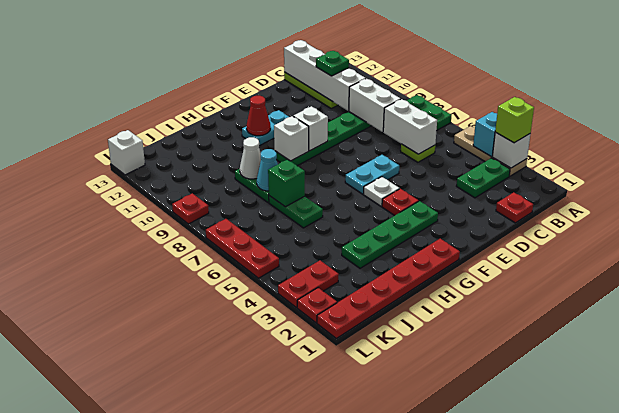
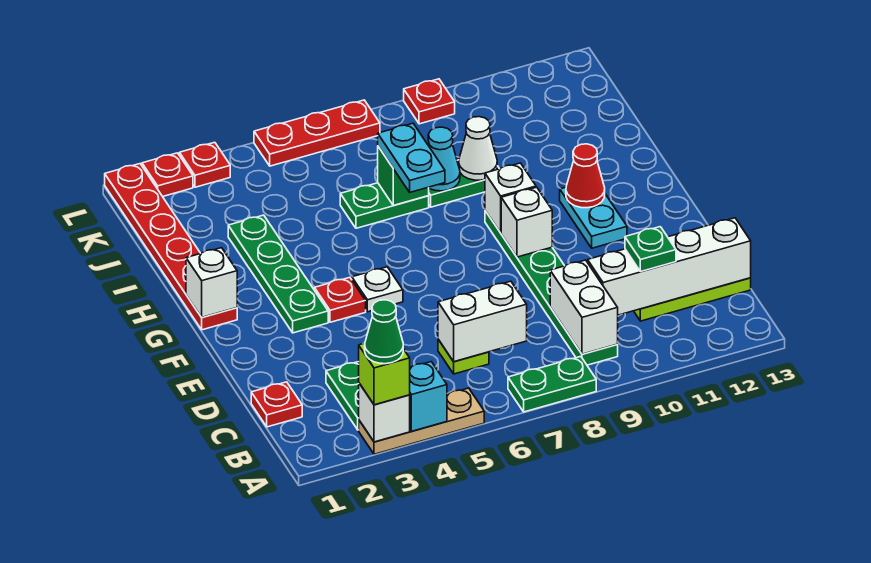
none -> green cone A3 level 4
white brick C8:C9 level 2 -> white brick B9:C9 level 2
cyan plate E6:F6 level 1 -> cyan plate H7:I7 level 3
red plate K3:L3 level 1 -> red plate L3 level 1
white brick L13 level 1 -> white brick G1 level 2

